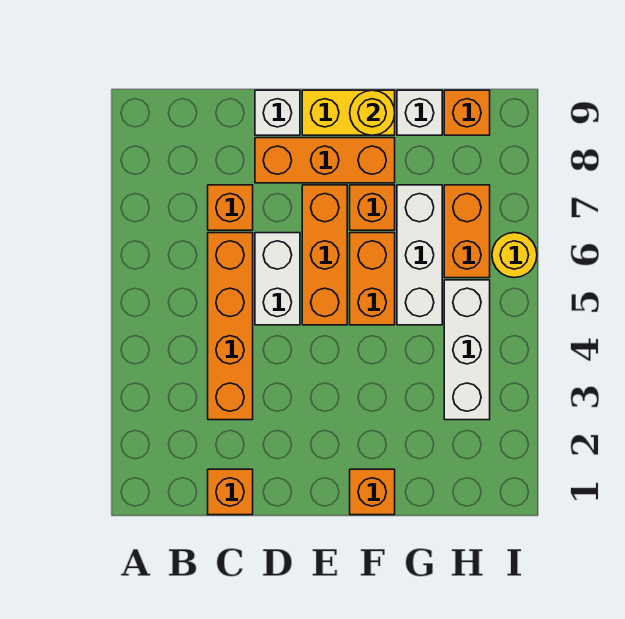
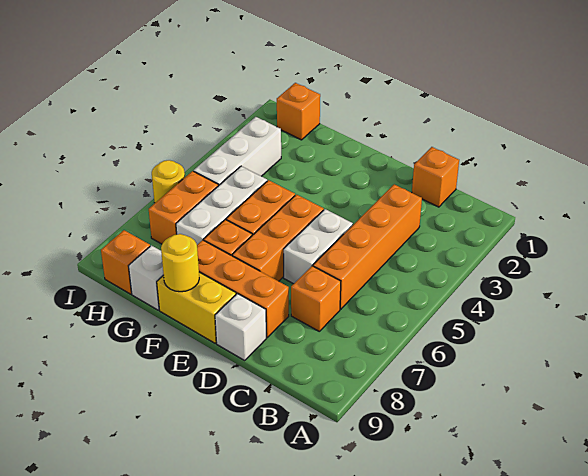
orange brick F1 level 1 -> orange brick H1 level 1

